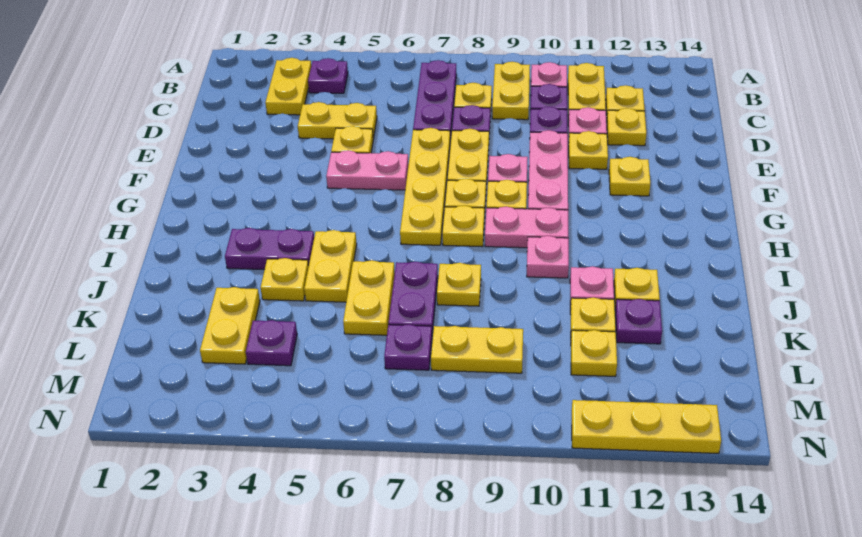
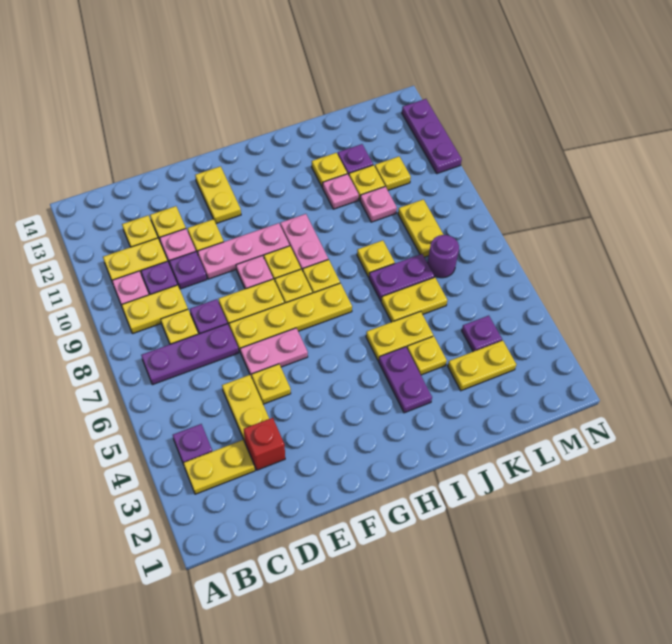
none -> red brick D3 level 1
pink plate F5:F6 level 1 -> pink plate E6:F6 level 1
yellow plate F12 level 1 -> yellow plate F12:F13 level 1
pink plate I10 level 1 -> pink plate K10 level 1
purple plate L7 level 1 -> purple round brick L7 level 1
yellow plate N11:N13 level 1 -> purple plate N11:N13 level 1

